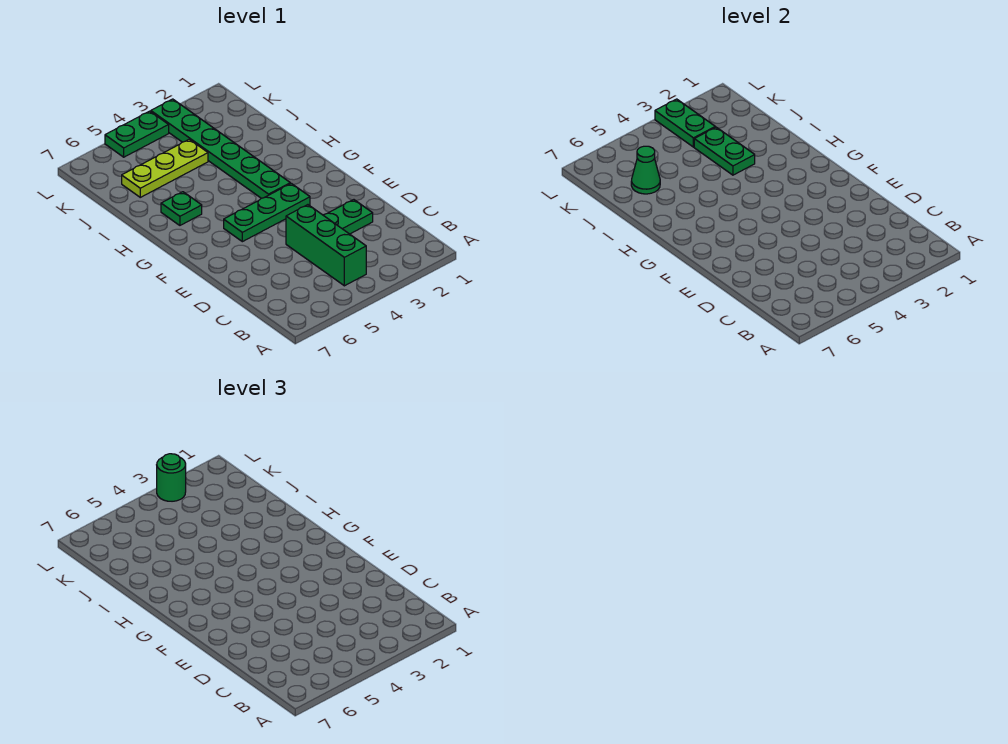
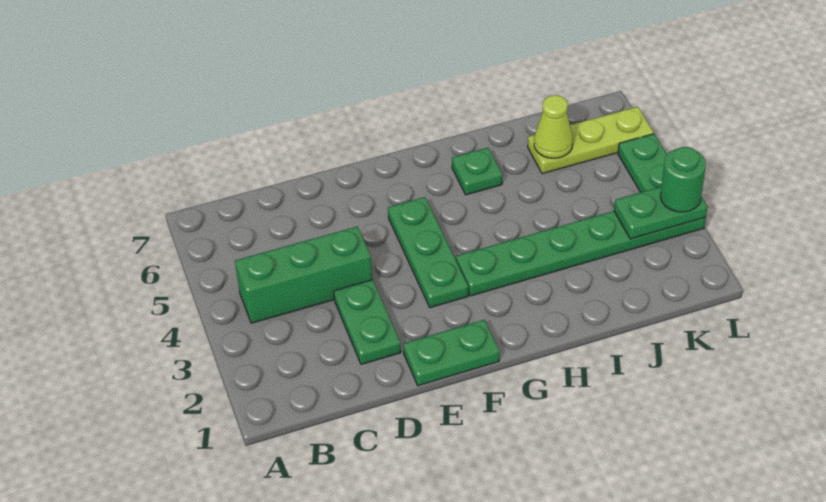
green plate I3:J3 level 2 -> green plate E1:F1 level 1
lime plate J4:J6 level 1 -> lime plate J6:L6 level 1
green cone J6 level 2 -> lime cone J6 level 2

